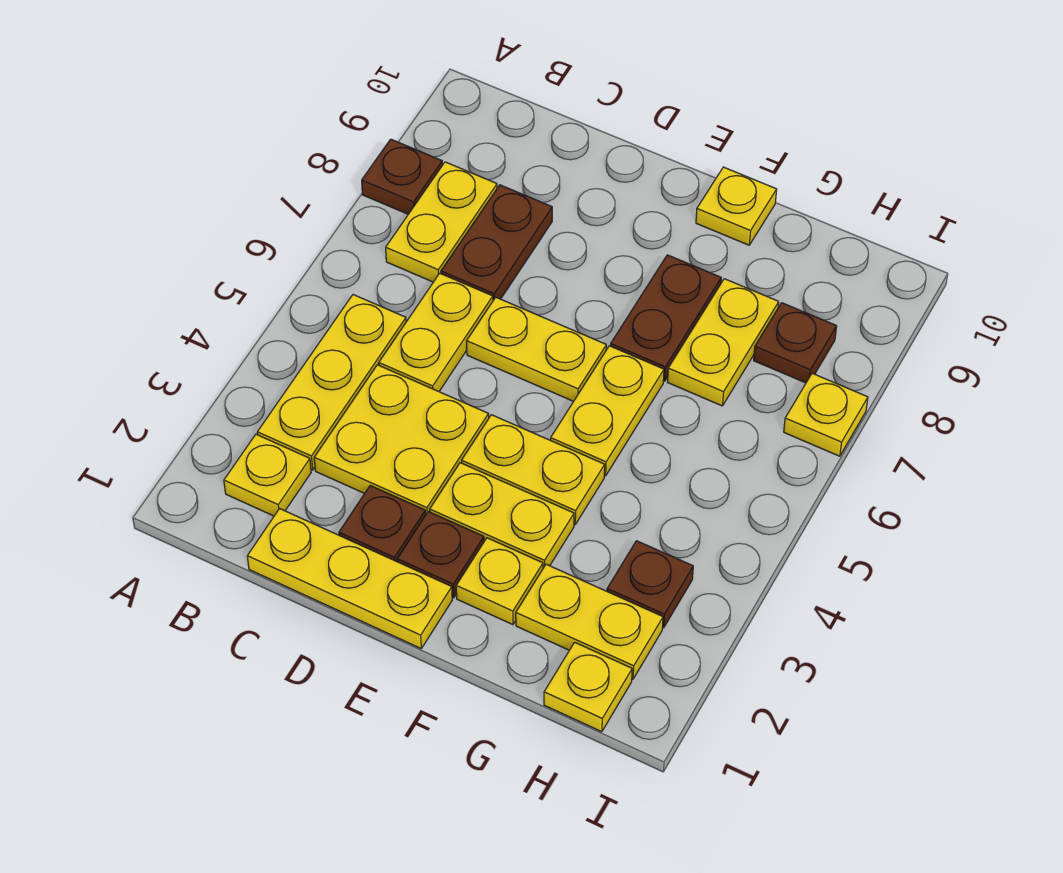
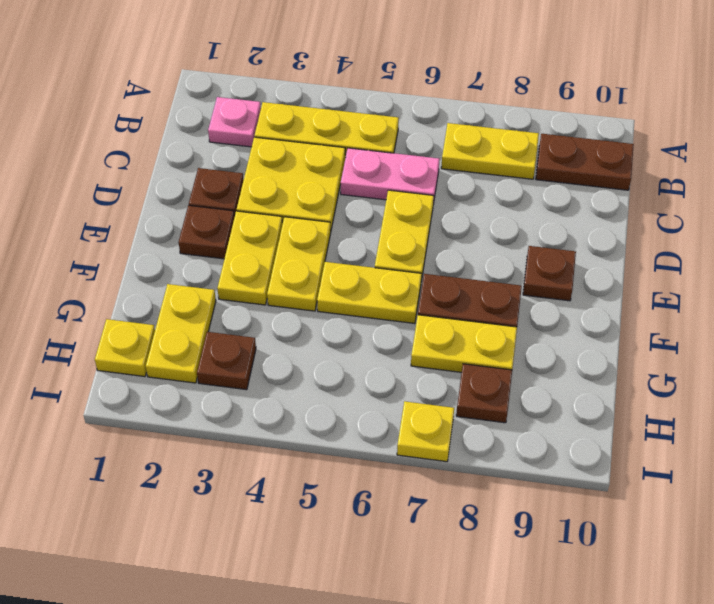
brown plate A8 level 1 -> brown plate E9 level 1
yellow plate B2 level 1 -> pink plate B2 level 1
yellow plate C1:E1 level 1 -> none
yellow plate C5:C6 level 1 -> pink plate C5:C6 level 1
brown plate C7:C8 level 1 -> brown plate B9:B10 level 1
yellow plate F2 level 1 -> none
yellow plate F10 level 1 -> none

